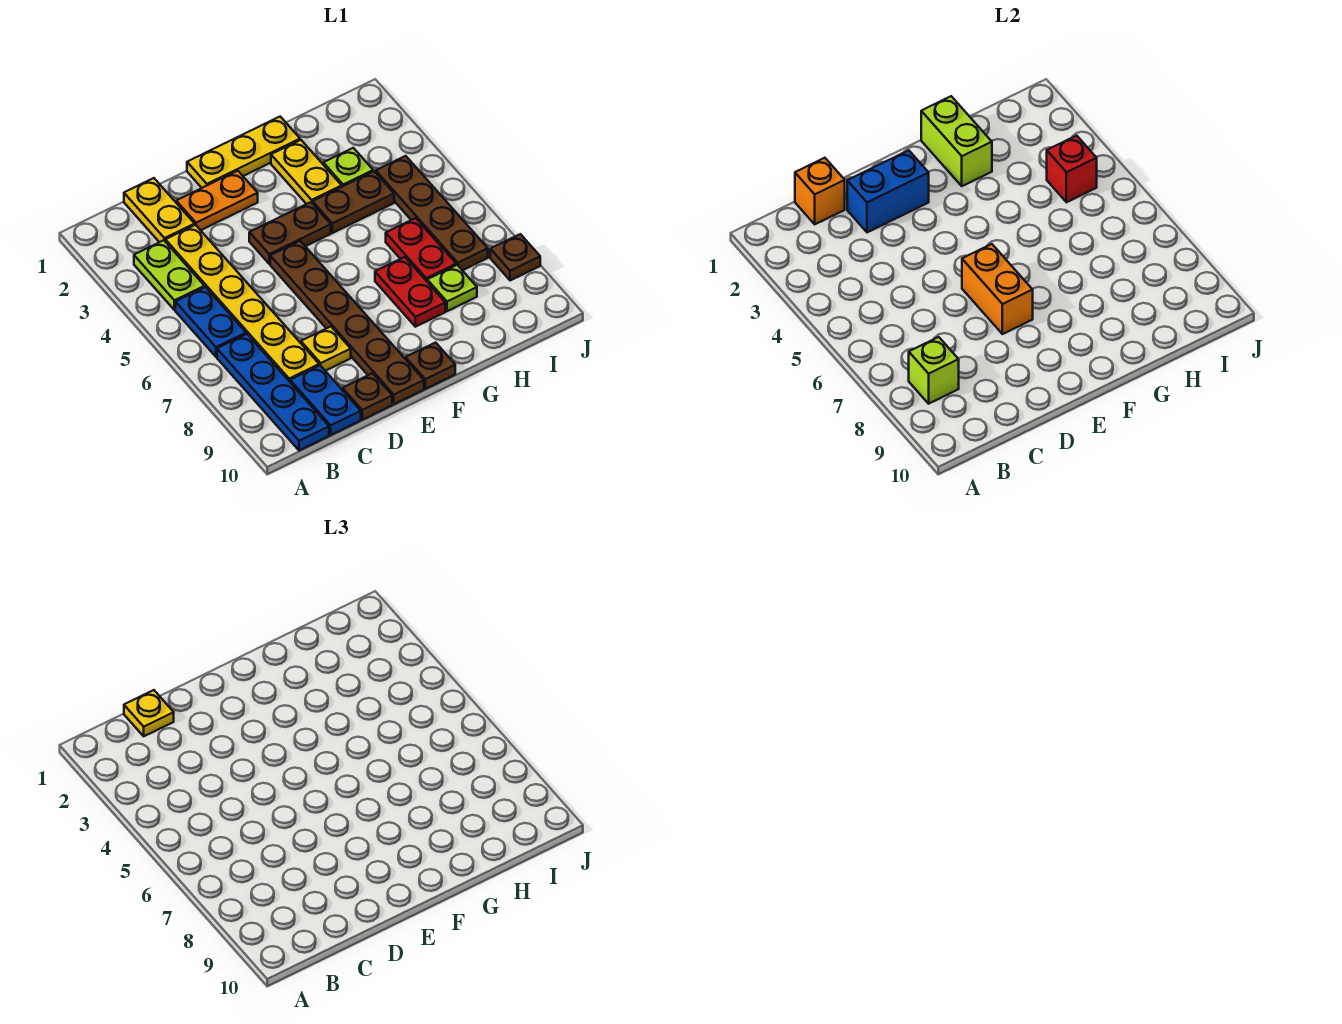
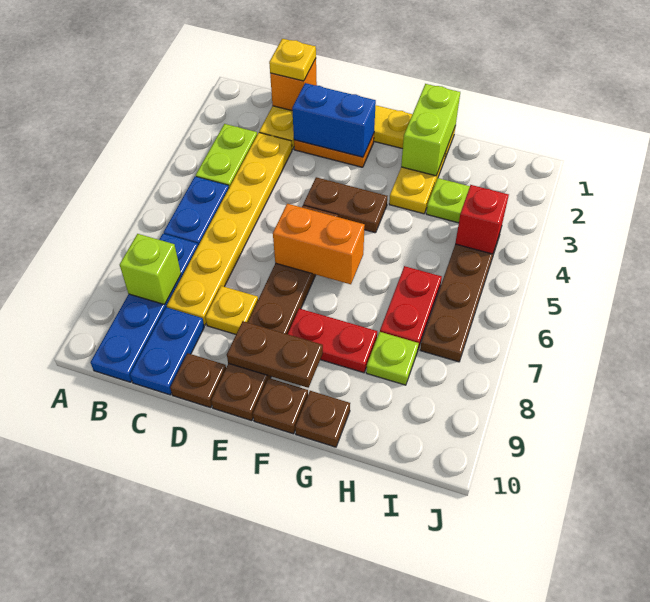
orange brick E6:E7 level 2 -> orange brick E6:F6 level 2
brown plate G4:H4 level 1 -> brown plate E9:F9 level 2
red plate G7:G8 level 1 -> red plate F8:G8 level 1
brown plate J8 level 1 -> brown plate G10 level 1

